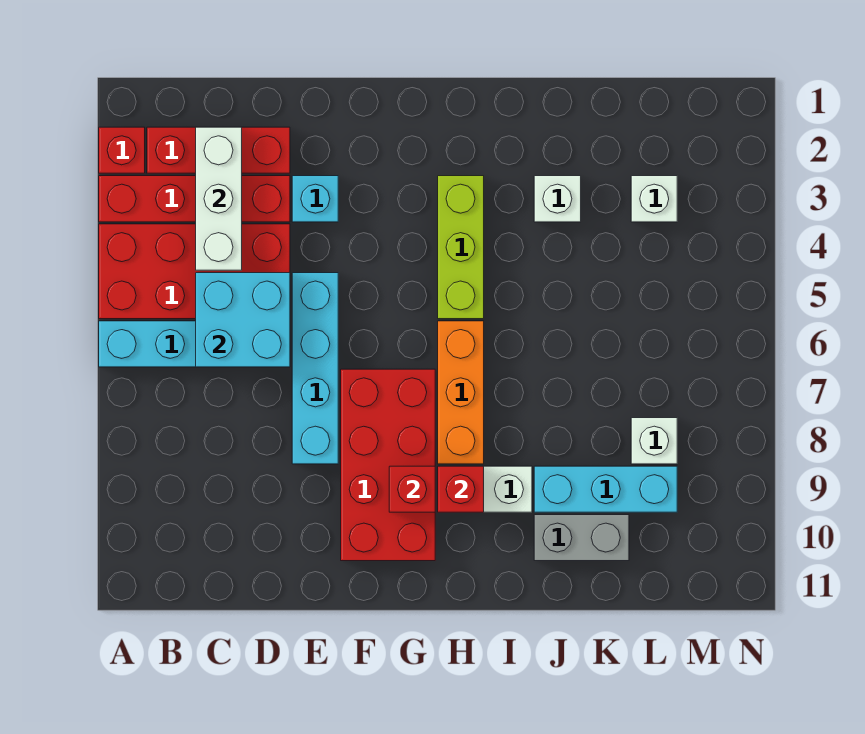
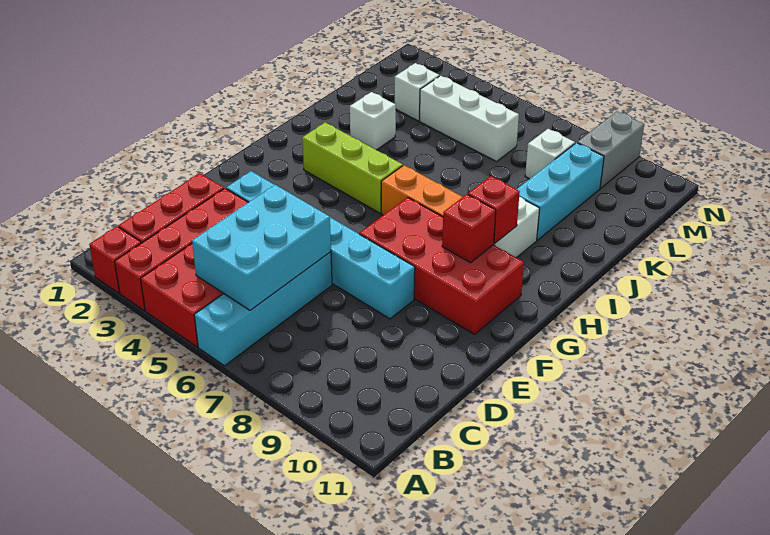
white brick C2:C4 level 2 -> white brick L4:L6 level 1
cyan brick C5:D6 level 2 -> cyan brick B5:D6 level 2
grey brick J10:K10 level 1 -> grey brick M9:N9 level 1

